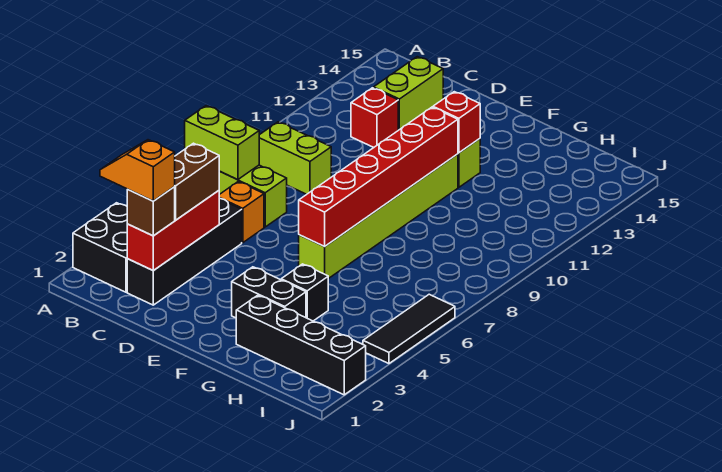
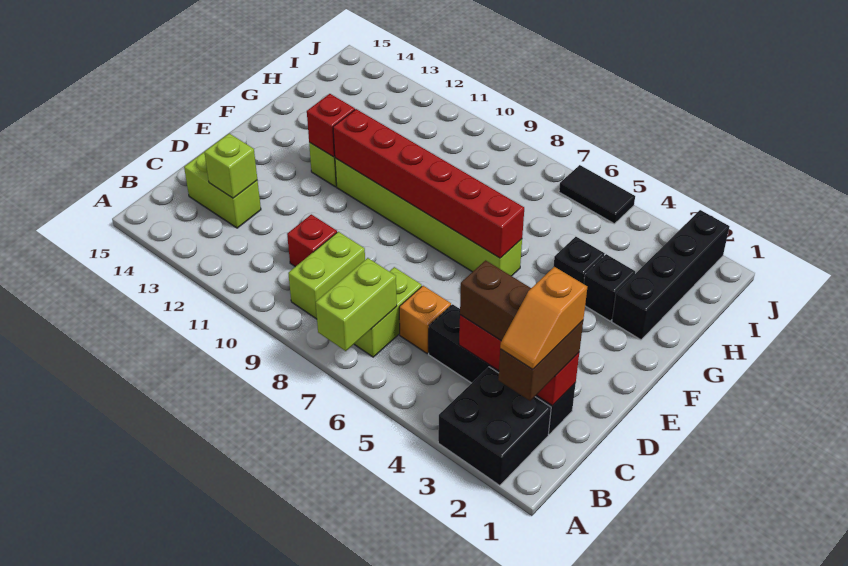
brown brick C2 level 3 -> brown brick B2:C2 level 3
red brick C12 level 1 -> red brick C10 level 1
none -> lime brick C13 level 2
black brick F3:G3 level 1 -> black brick G3 level 1
black tile J4:J6 level 1 -> black tile J5:J6 level 1

